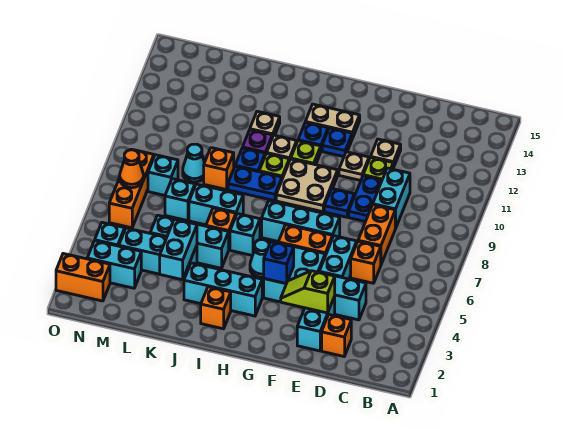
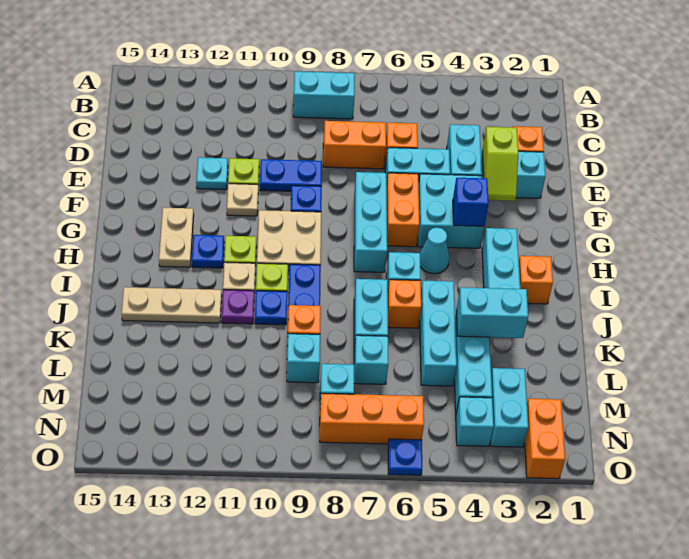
cyan brick D9:D10 level 1 -> cyan brick B8:B9 level 1
tan plate E12 level 1 -> cyan plate E12 level 1
blue plate G12 level 1 -> blue plate O6 level 1
tan plate J12 level 1 -> tan plate J12:J14 level 1
cyan cone L9 level 1 -> cyan brick L9 level 1
orange cone N7 level 2 -> none

